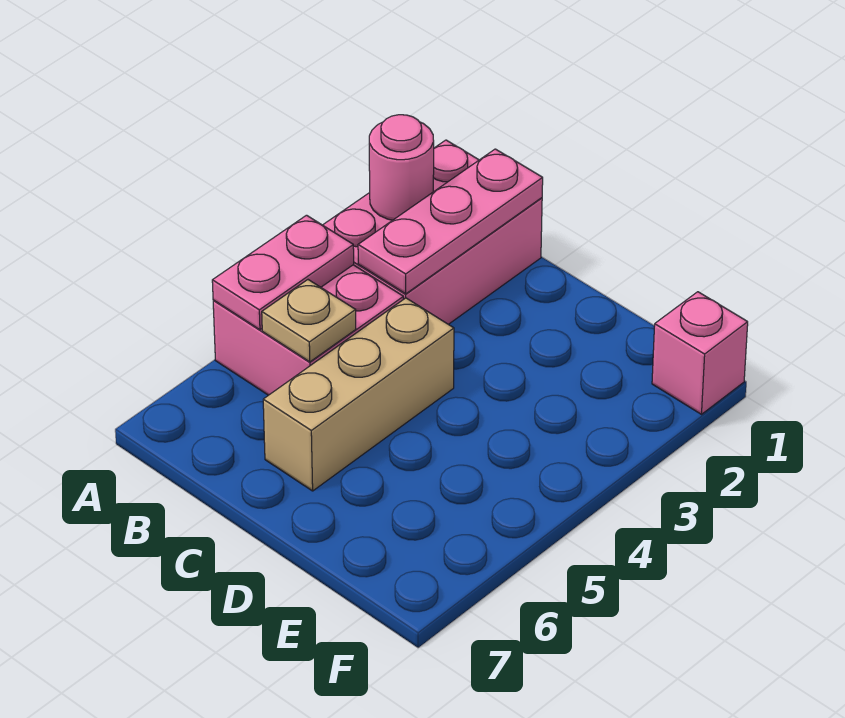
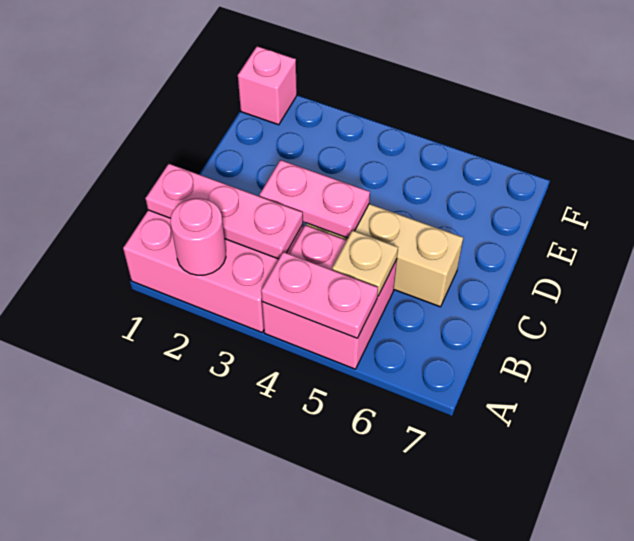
none -> pink plate C3:C4 level 2

